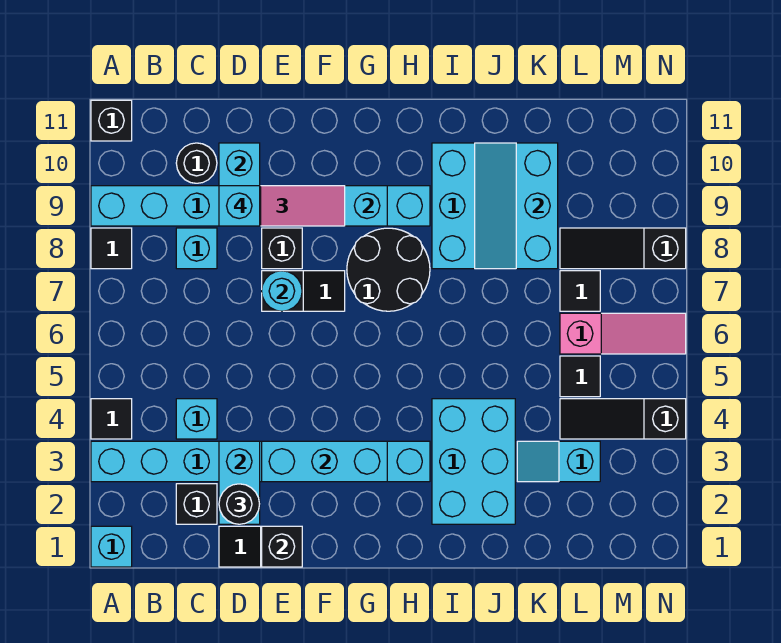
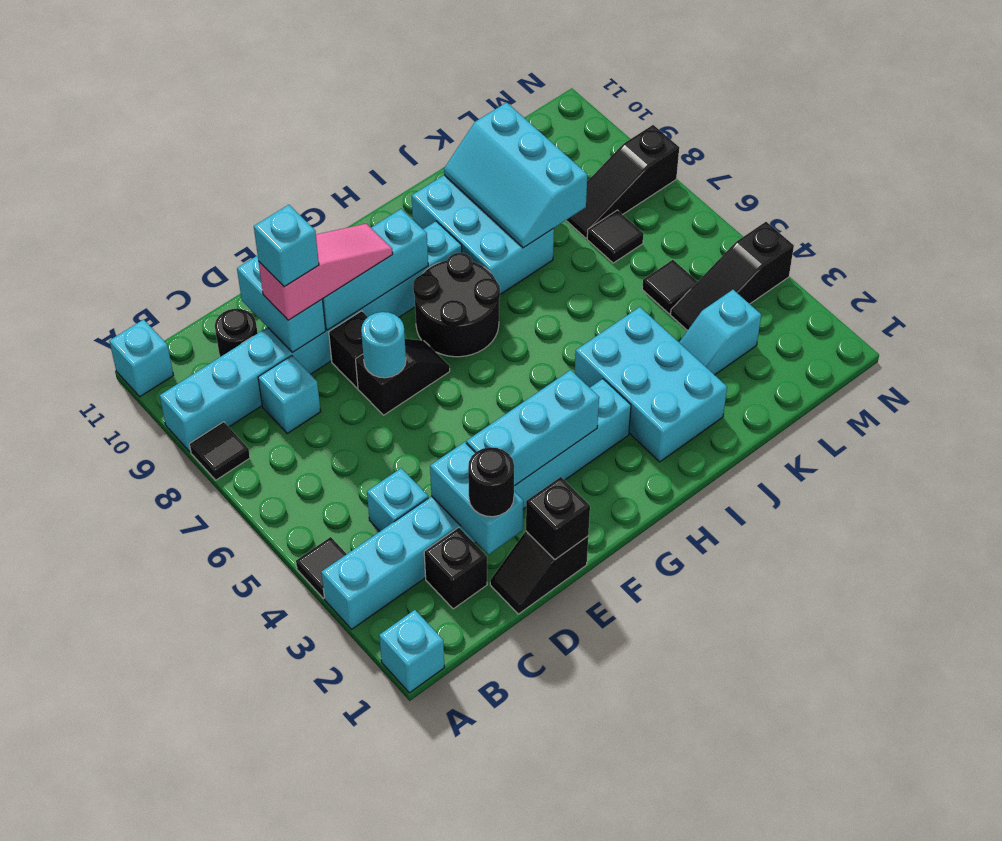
black brick A11 level 1 -> cyan brick A11 level 1
pink slope L6:N6 level 1 top L -> none

